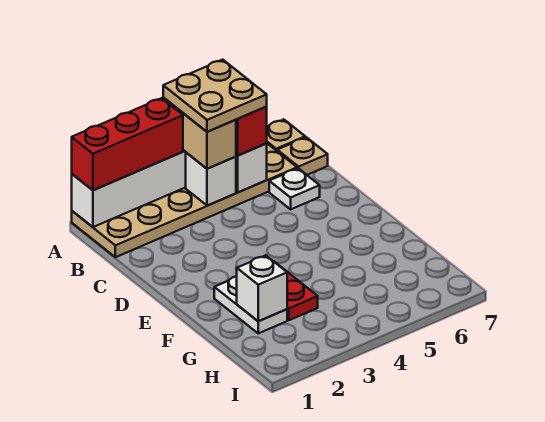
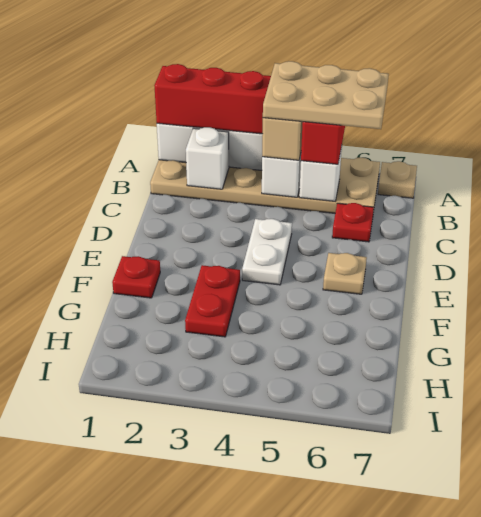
tan plate A4:B5 level 4 -> tan plate A4:B6 level 4
tan plate B7 level 1 -> tan plate E6 level 1
white plate C6 level 1 -> red plate C6 level 1
none -> red plate F1 level 1
white plate F2:G2 level 1 -> white plate D4:E4 level 1
white brick G2 level 2 -> white brick B2 level 2

